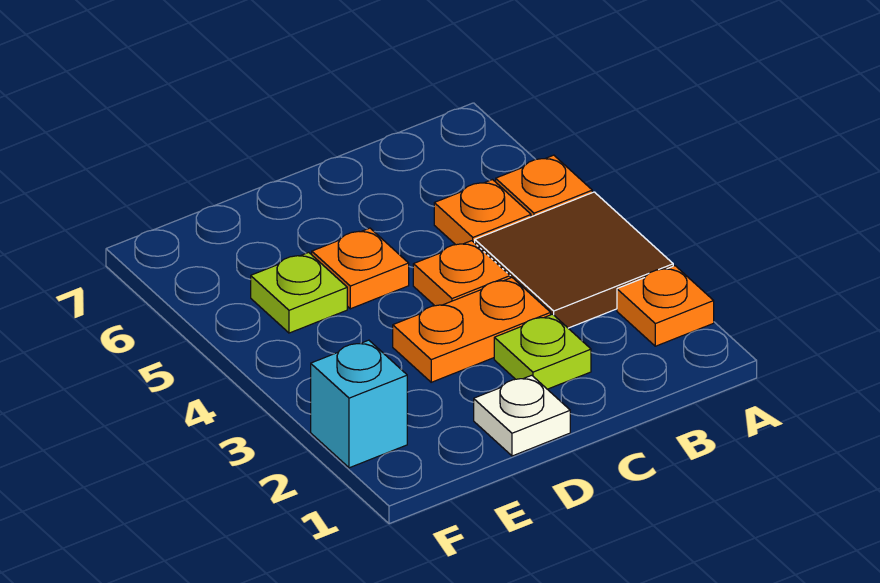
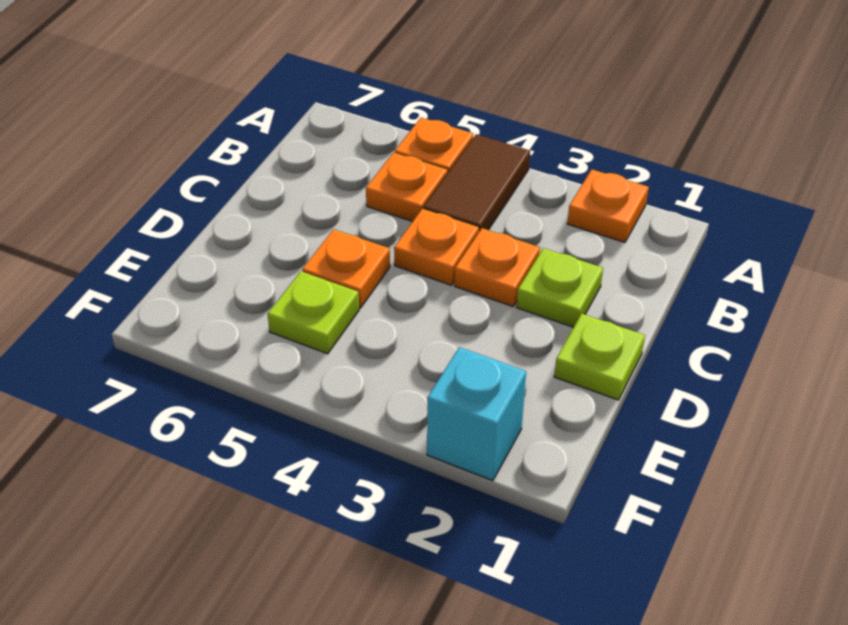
brown tile A3:B4 level 1 -> brown tile A4:B4 level 1
orange plate C3:D3 level 1 -> orange plate C3 level 1
white plate D1 level 1 -> lime plate D1 level 1

